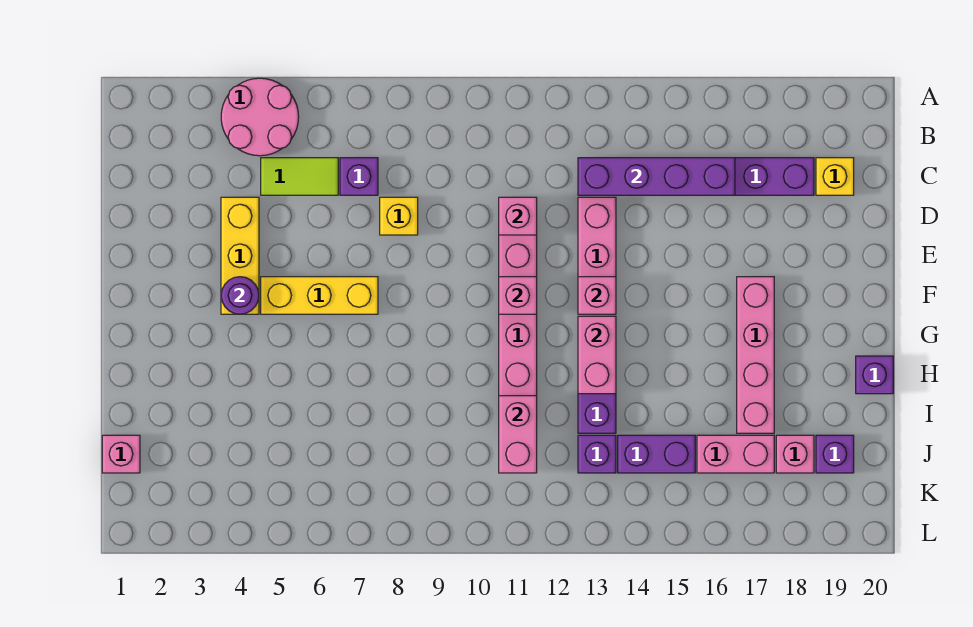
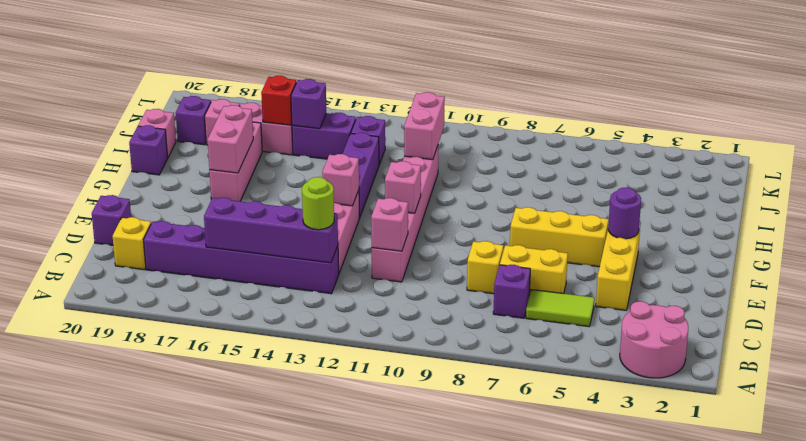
pink round brick A4:B5 level 1 -> pink round brick A2:B3 level 1
none -> lime round brick C13 level 3
none -> yellow brick D6:D7 level 1
none -> purple brick D20 level 1
pink brick F17:I17 level 1 -> pink brick G17:I17 level 1
pink brick G13:H13 level 2 -> pink brick G17:H17 level 2
pink brick J1 level 1 -> pink brick I20 level 1
none -> purple brick J15 level 2
none -> red brick J16 level 2

